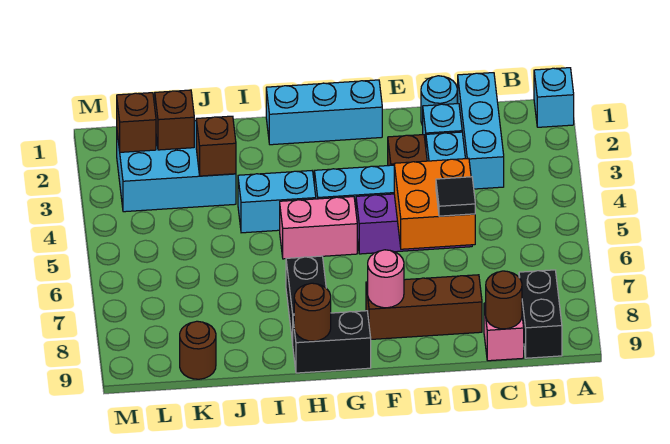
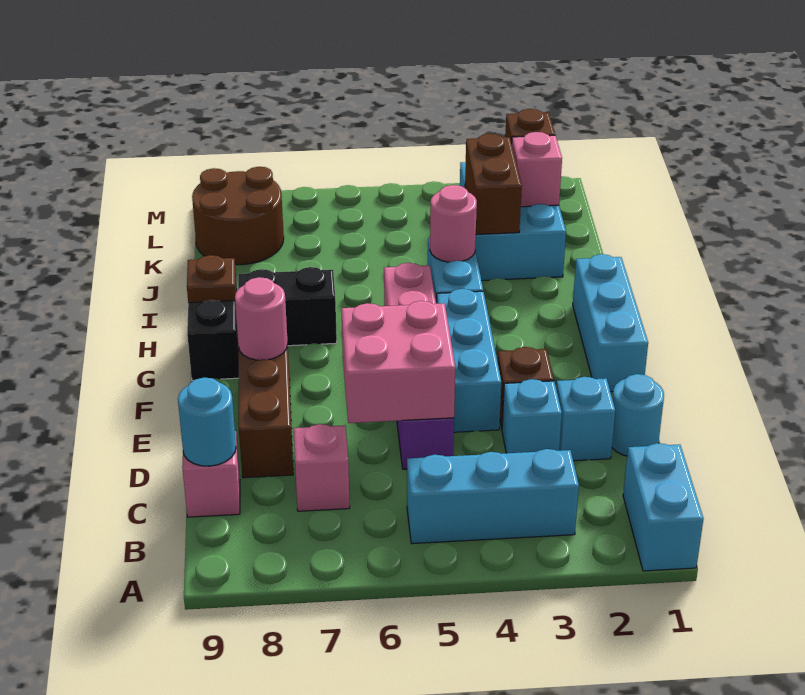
cyan brick A1 level 1 -> cyan brick A1:B1 level 1
black brick B8:B9 level 1 -> none
cyan brick C1:C3 level 1 -> cyan brick B3:B5 level 1
none -> pink brick C7 level 1
brown round brick C9 level 2 -> cyan round brick C9 level 2
orange brick D5:E6 level 2 -> pink brick D5:E6 level 2
black tile D6 level 3 -> none
brown round brick H9 level 2 -> brown plate H9 level 2
none -> pink round brick I4 level 2
brown brick J3 level 2 -> brown brick J3:K3 level 2
brown brick K2 level 2 -> pink brick K2 level 2
brown round brick K9 level 1 -> brown round brick K8:L9 level 1

